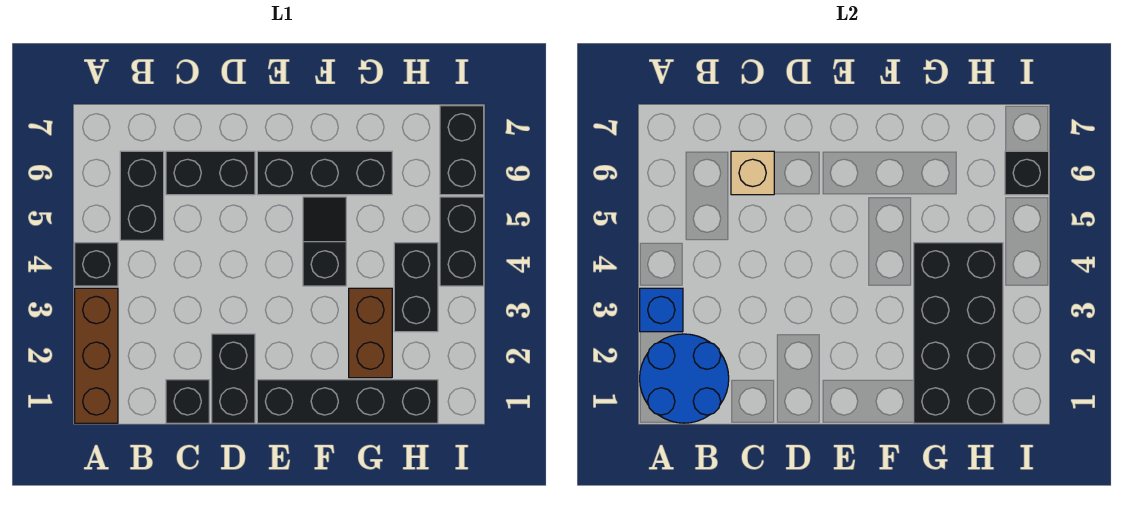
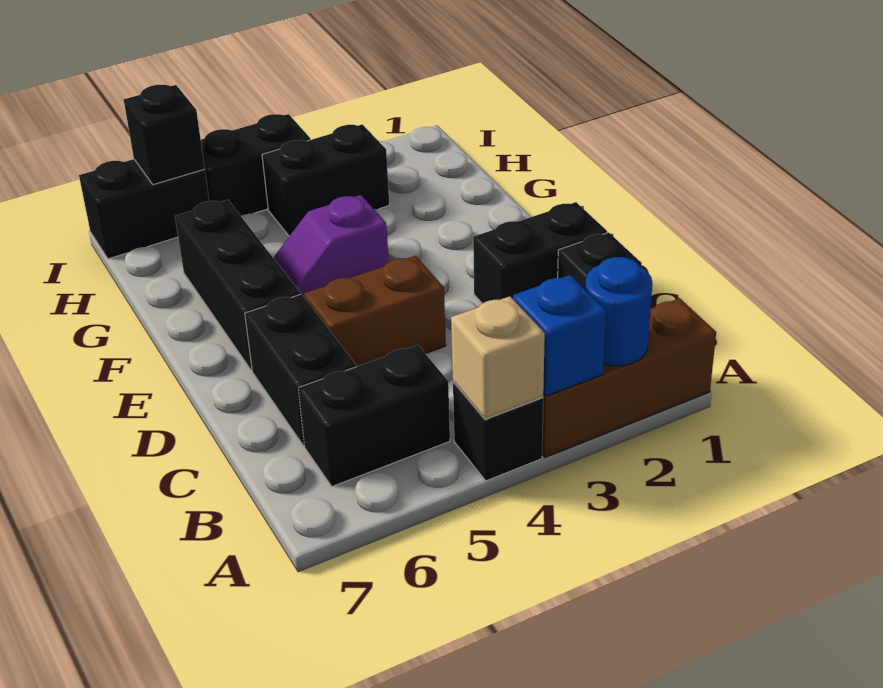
blue round brick A1:B2 level 2 -> blue round brick A2 level 2
tan brick C6 level 2 -> tan brick A4 level 2
black brick E1:H1 level 1 -> none
black slope F4:F5 level 1 top 4 -> purple slope F4:F5 level 1 top 4
black brick G1:H4 level 2 -> none
brown brick G2:G3 level 1 -> brown brick D4:D5 level 1

